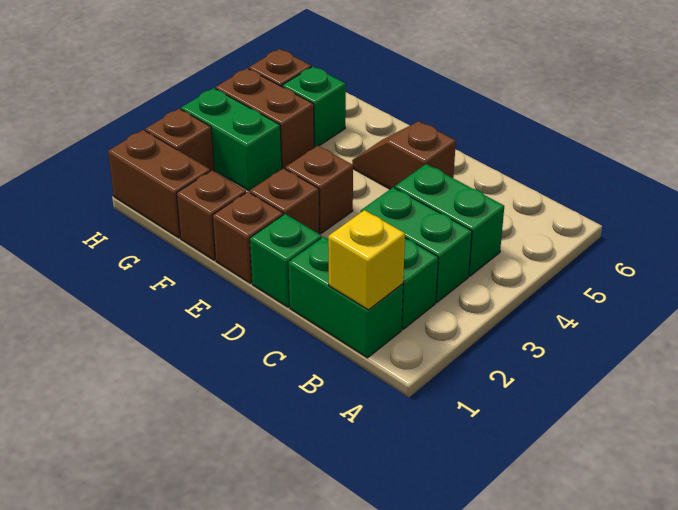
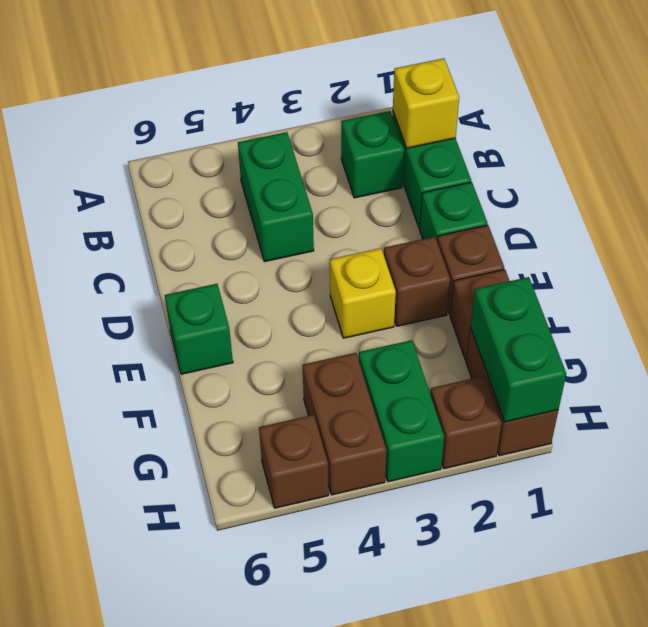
green brick B3:C3 level 1 -> green brick G1:H1 level 2
brown slope D5:E5 level 1 top D -> none
brown brick E3 level 1 -> yellow brick E3 level 1
green brick G5 level 1 -> green brick E6 level 1

